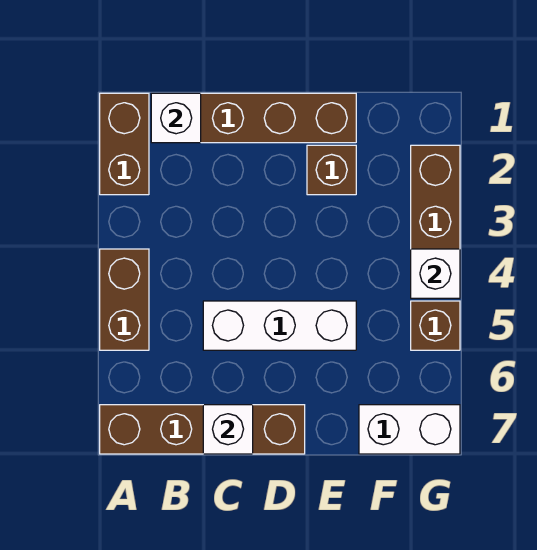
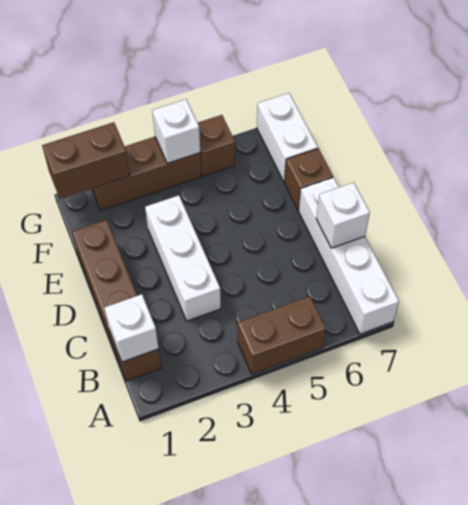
brown brick A1:A2 level 1 -> brown brick G1:G2 level 2
brown brick A7:D7 level 1 -> white brick A7:D7 level 1
white brick C5:E5 level 1 -> white brick C3:E3 level 1
brown brick E2 level 1 -> brown brick E7 level 1

